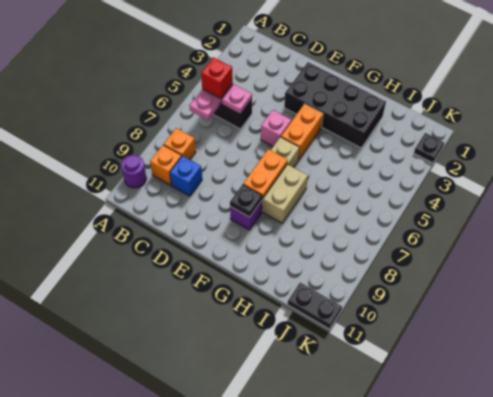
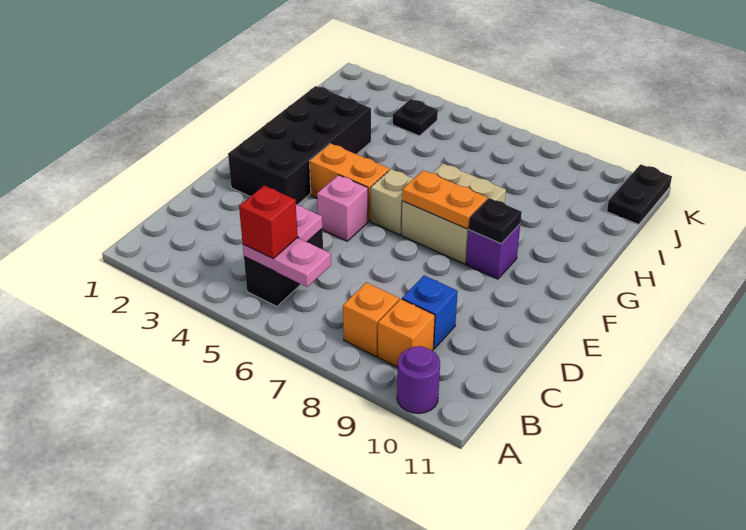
black plate K2 level 1 -> black plate J4 level 1

